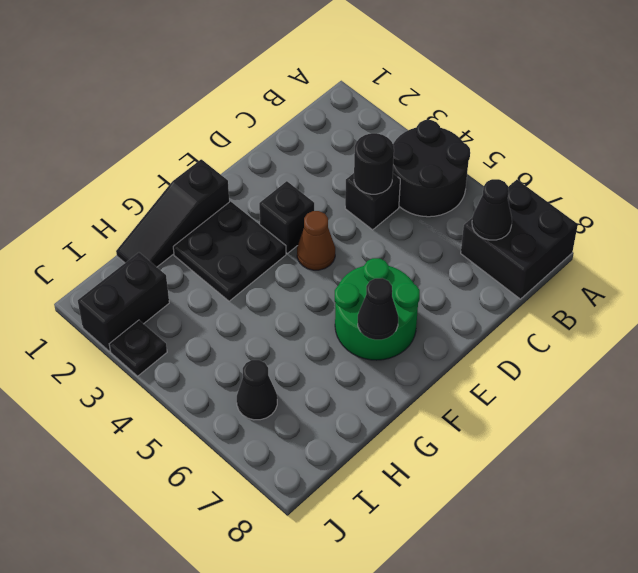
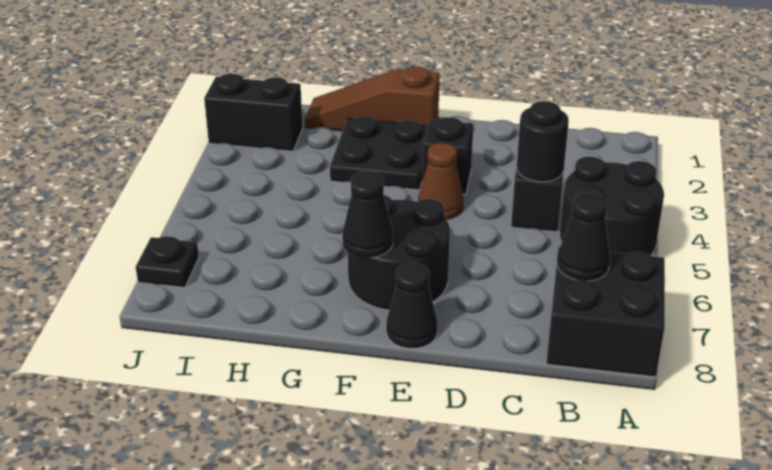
green round brick E6:F7 level 1 -> black round brick E6:F7 level 1
black slope F1:H1 level 1 top F -> brown slope F1:H1 level 1 top F
black cone I6 level 1 -> black cone E8 level 1
black plate J3 level 1 -> black plate J7 level 1

